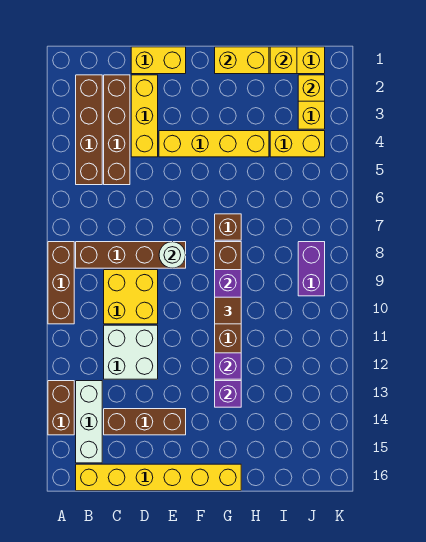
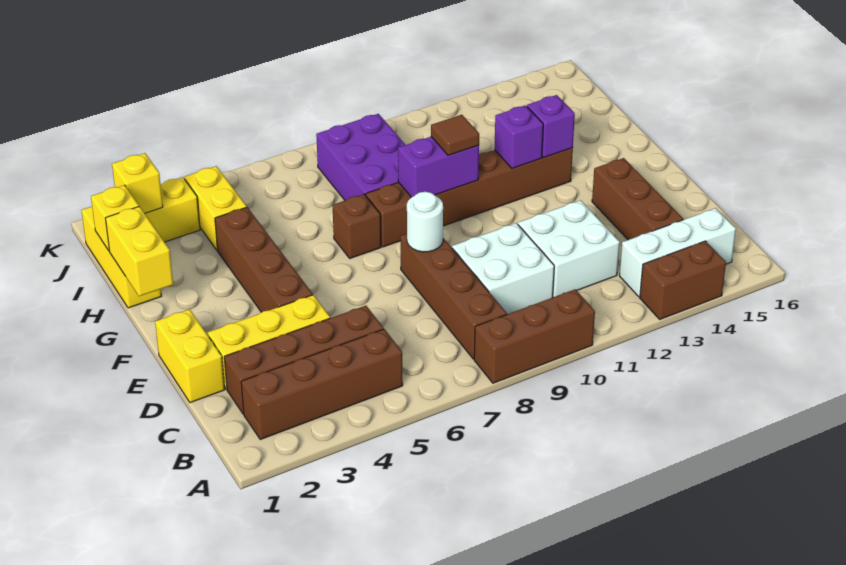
yellow brick B16:G16 level 1 -> none
yellow brick C9:D10 level 1 -> white brick C9:D10 level 1
yellow brick E4:H4 level 1 -> brown brick E4:H4 level 1
purple brick J8:J9 level 1 -> purple brick H8:J9 level 1

